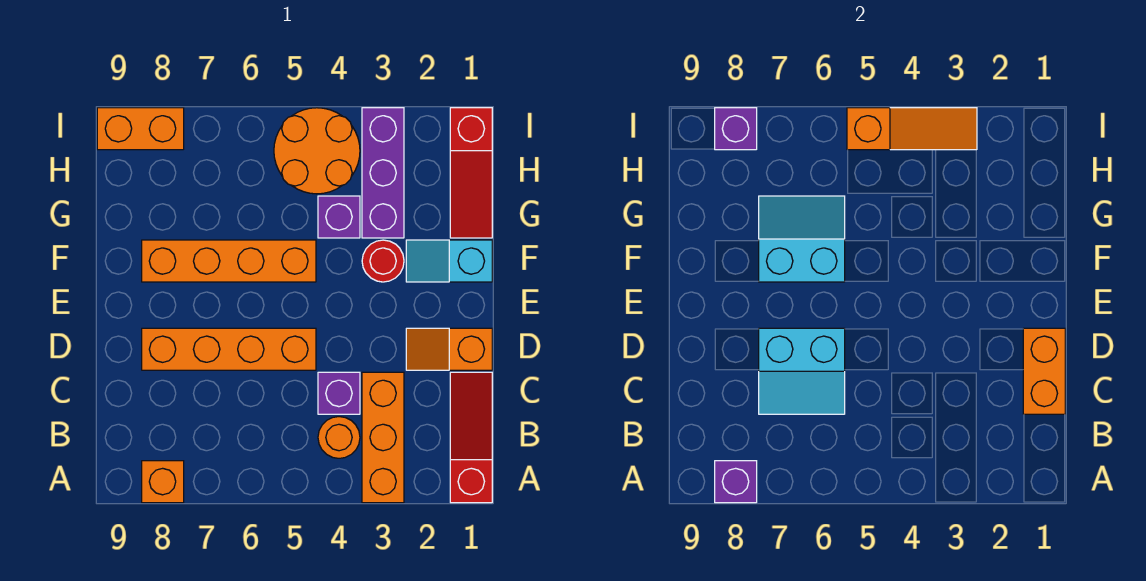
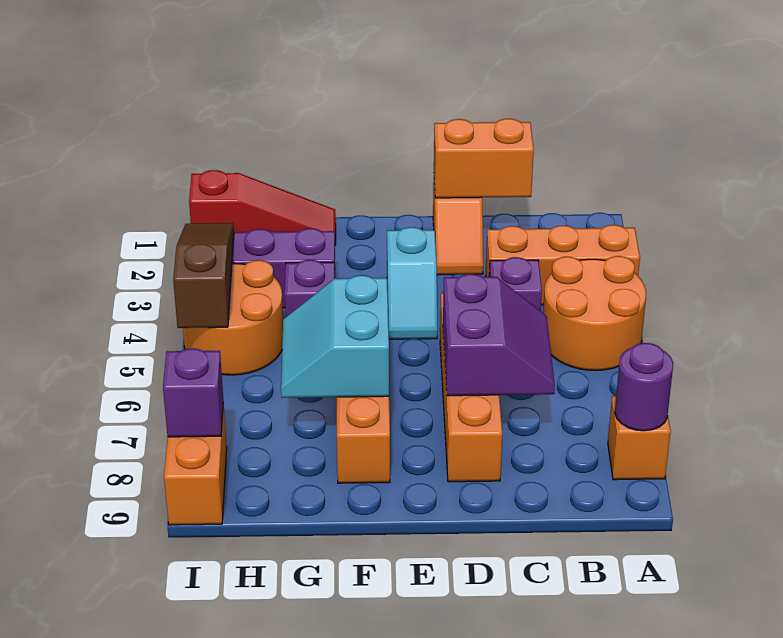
red slope A1:C1 level 1 top A -> none
purple brick A8 level 2 -> purple round brick A8 level 2
orange round brick B4 level 1 -> orange round brick A4:B5 level 1
cyan slope C6:D7 level 2 top D -> purple slope C6:D7 level 2 top D
cyan slope F1:F2 level 1 top 1 -> cyan slope E3:E4 level 1 top 3
red round brick F3 level 1 -> none
orange slope I3:I5 level 2 top 5 -> brown slope I3:I5 level 2 top 5

